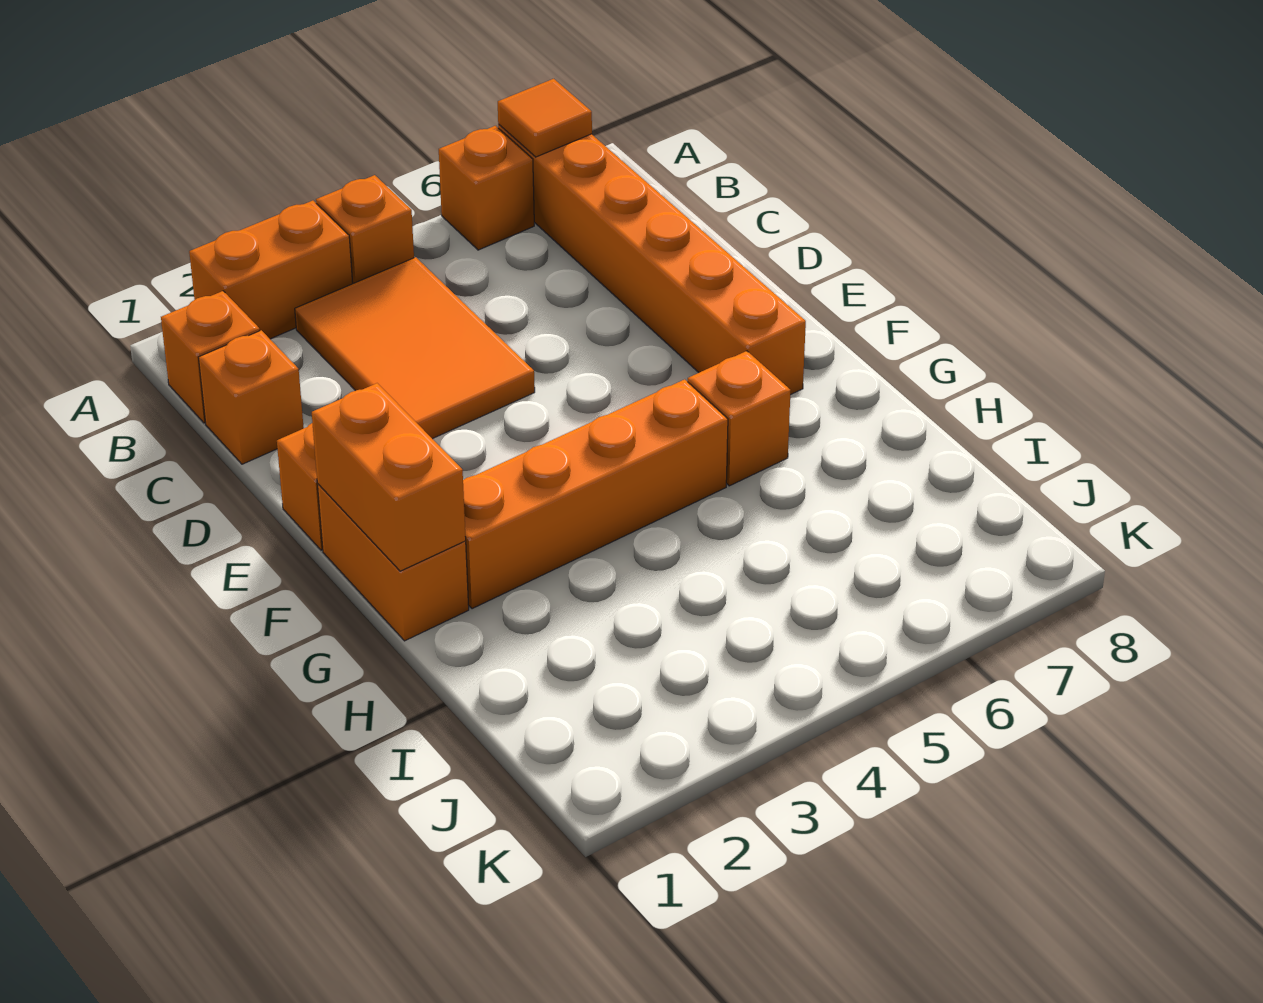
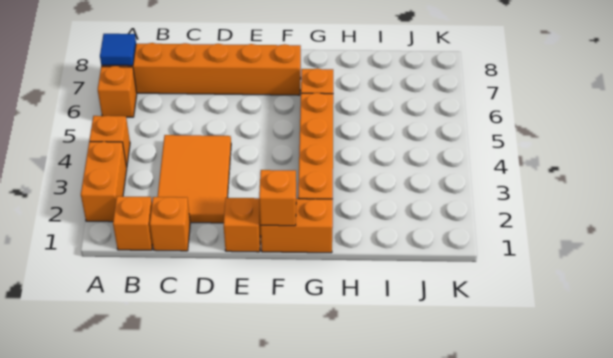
orange tile A7 level 2 -> blue tile A7 level 2
orange tile B3:D4 level 1 -> orange tile C2:D4 level 1
orange brick F1:G1 level 2 -> orange brick F1 level 2

